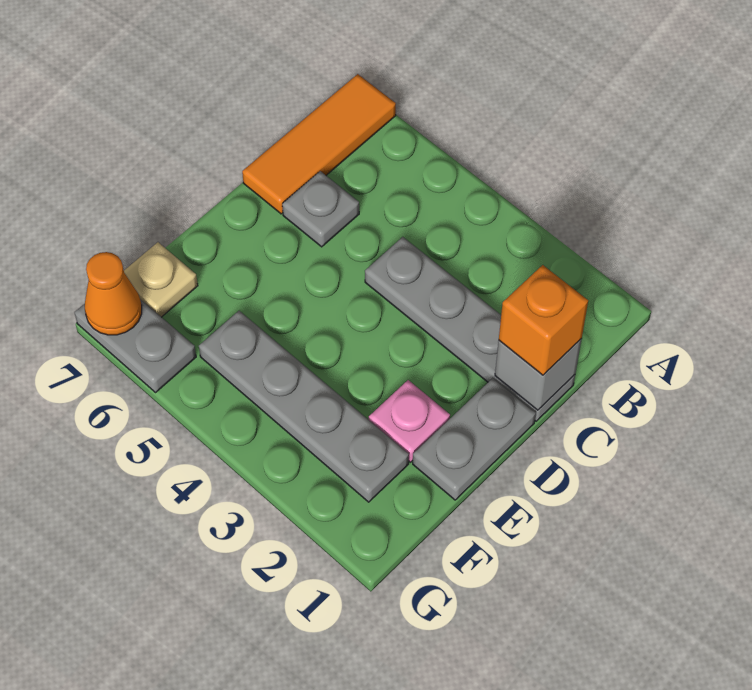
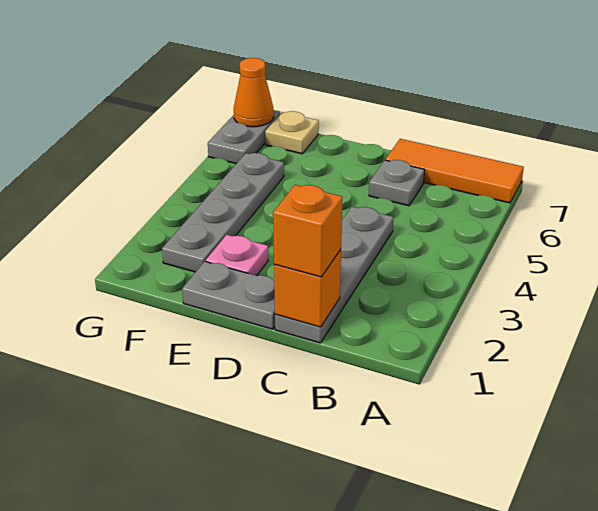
grey brick C1 level 2 -> orange brick C1 level 2

